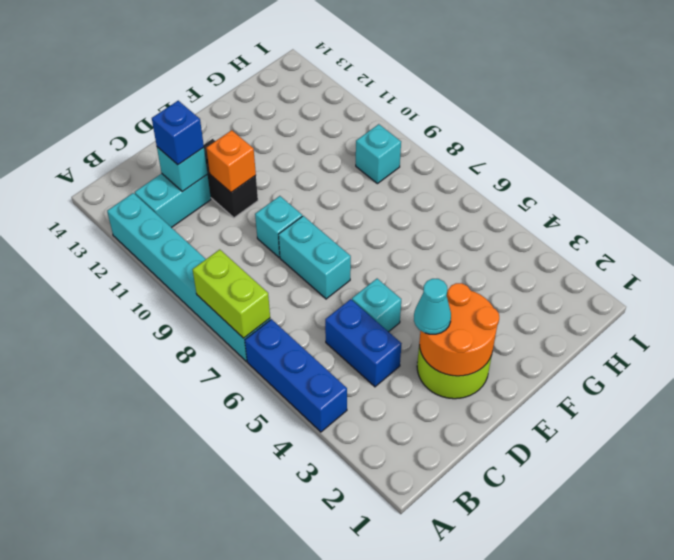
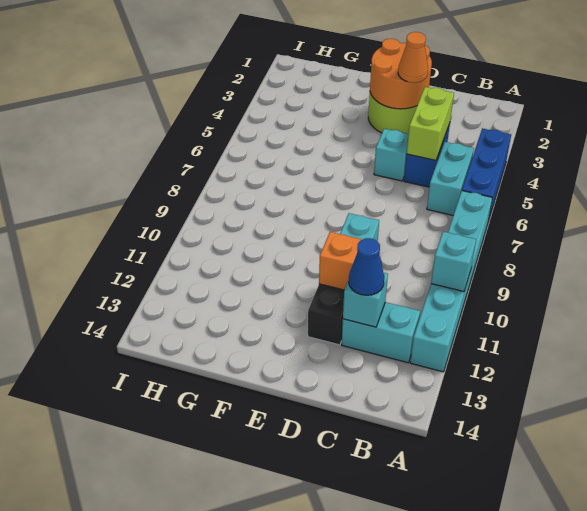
lime brick A7:A8 level 2 -> lime brick C4:C5 level 2
blue brick C12 level 3 -> blue cone C12 level 3
cyan cone D3 level 3 -> orange cone D3 level 3
cyan brick D7:D8 level 1 -> cyan brick B5:B6 level 1
cyan brick H9 level 1 -> cyan brick A10 level 2

